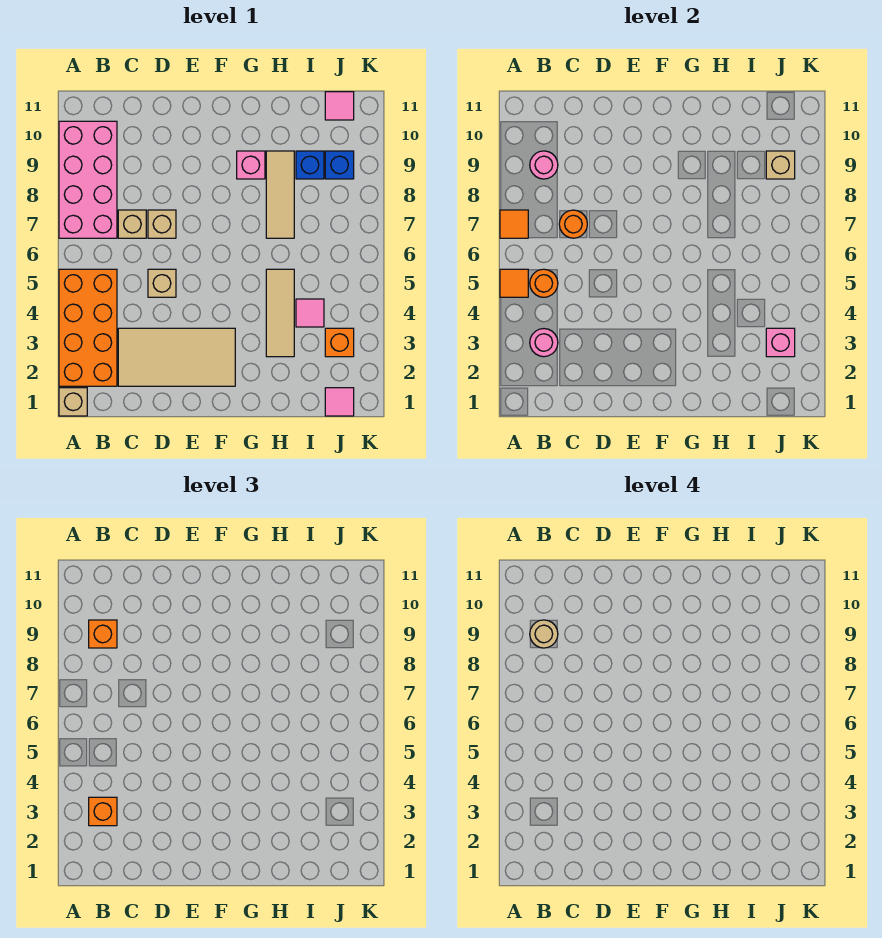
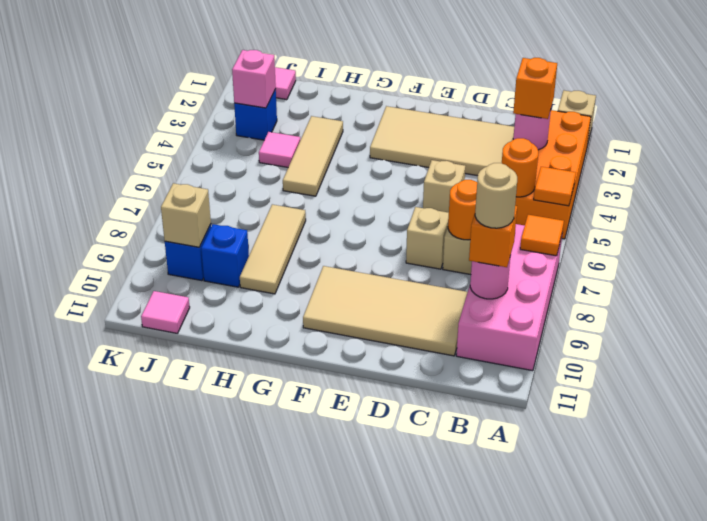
none -> tan tile C9:F10 level 1
pink brick G9 level 1 -> none
orange brick J3 level 1 -> blue brick J3 level 1

